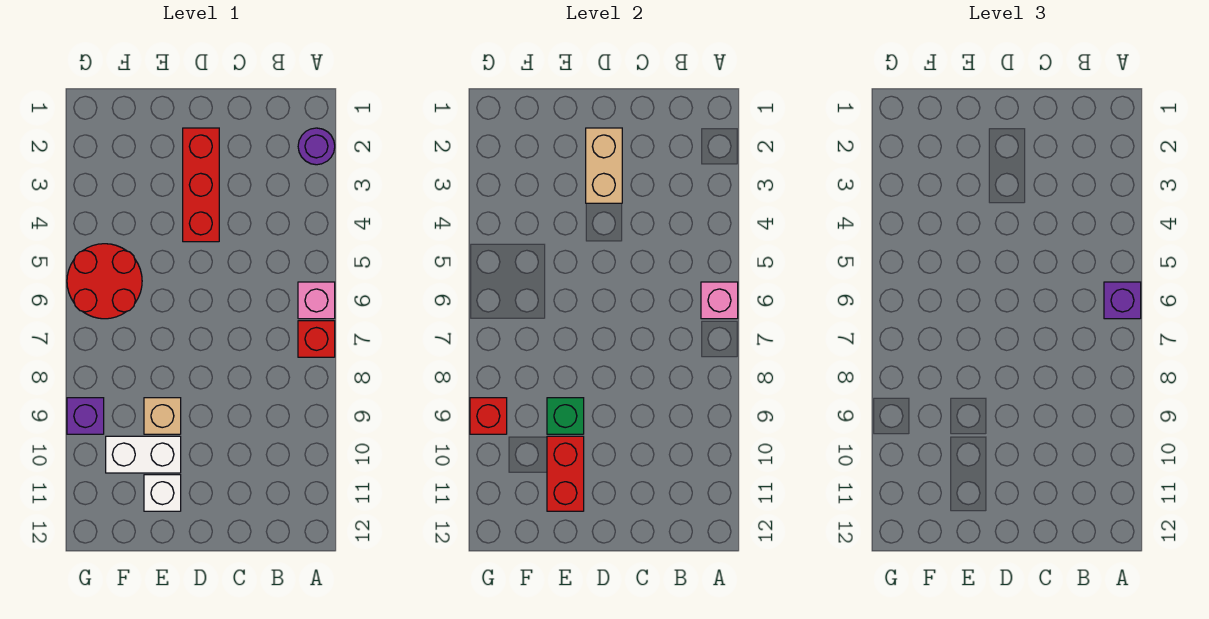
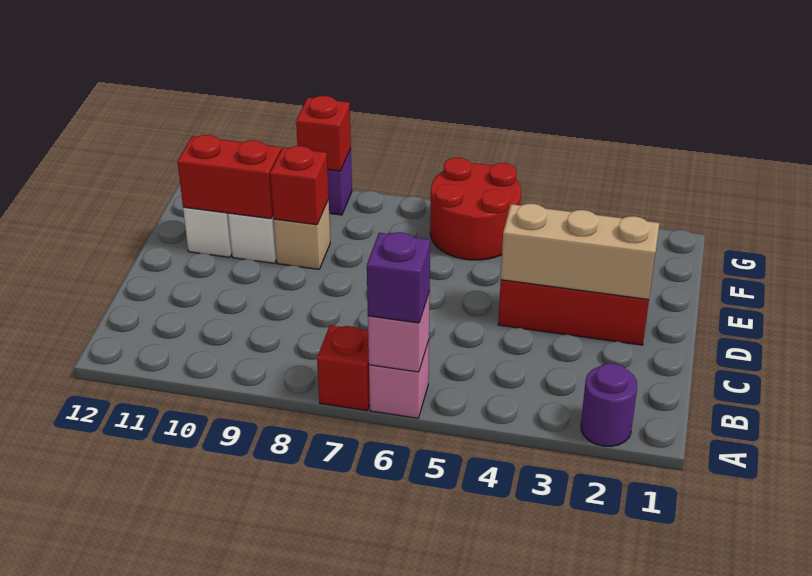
tan brick D2:D3 level 2 -> tan brick D2:D4 level 2
green brick E9 level 2 -> red brick E9 level 2

